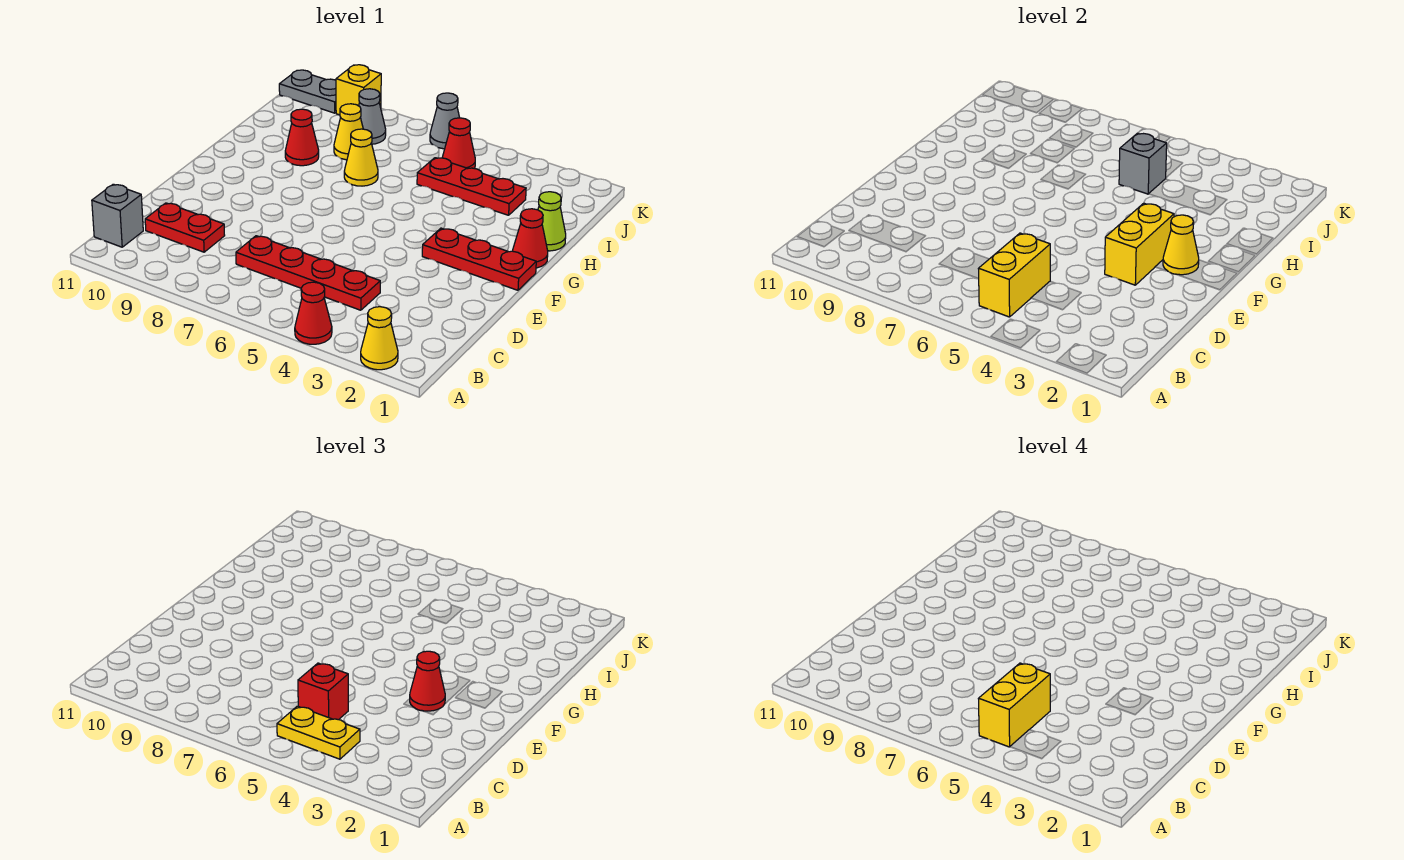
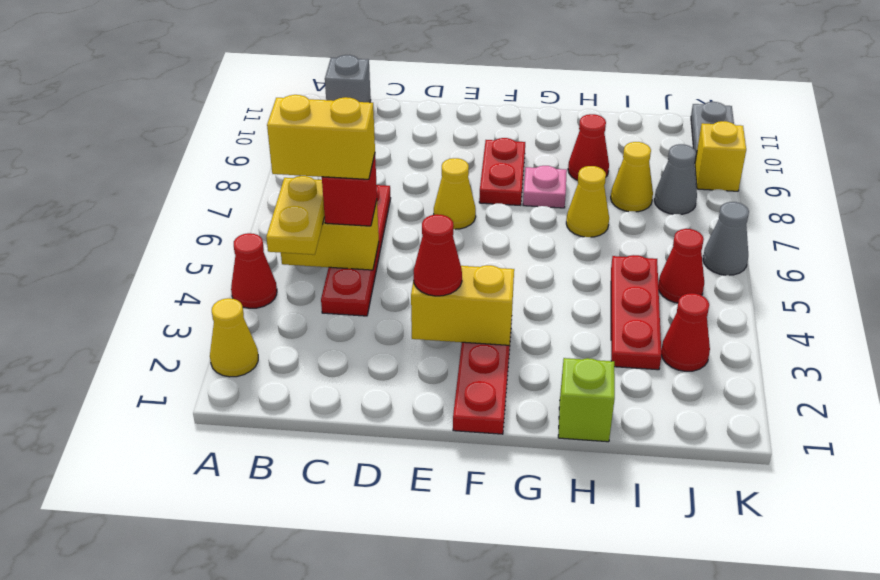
red plate C9:C10 level 1 -> red plate F8:F9 level 1
yellow cone F2 level 2 -> yellow cone E7 level 1
red cone G1 level 1 -> red cone J3 level 1
none -> pink plate G8 level 1
lime cone H1 level 1 -> lime brick H1 level 1
grey brick I5 level 2 -> none

